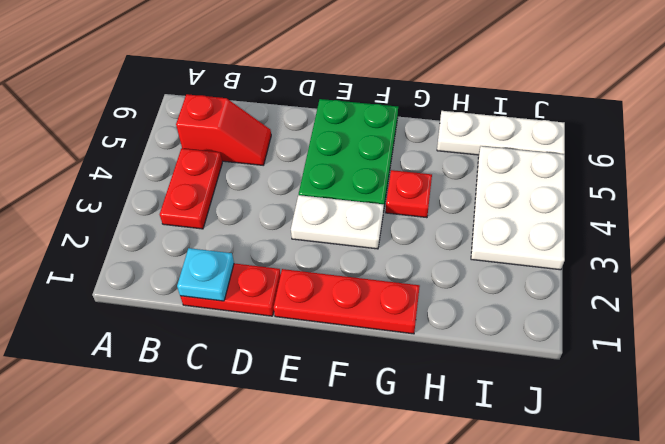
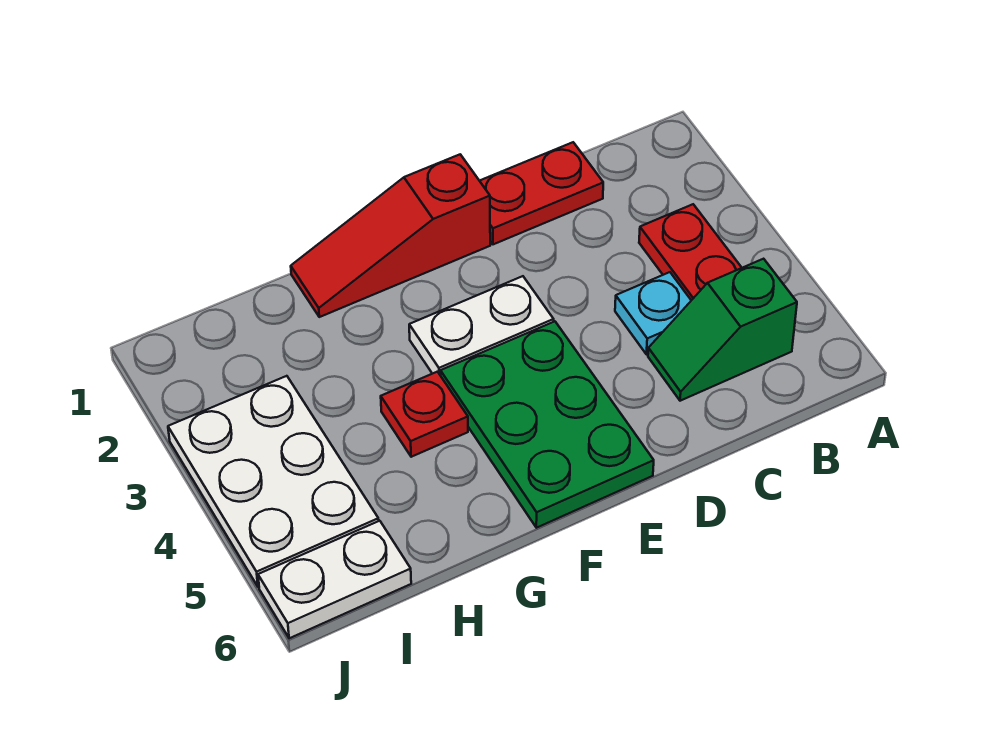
red slope B5:C5 level 1 top B -> green slope B5:C5 level 1 top B
cyan plate C1 level 2 -> cyan plate C4 level 1
red plate E1:G1 level 1 -> red slope E1:G1 level 1 top E
white plate H6:J6 level 1 -> white plate I6:J6 level 1

